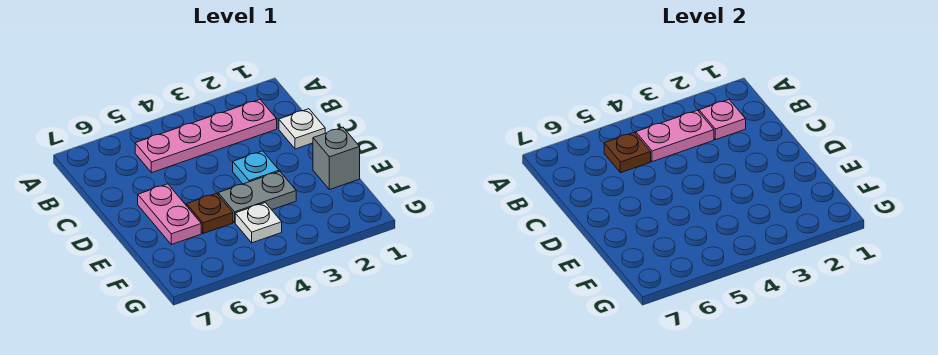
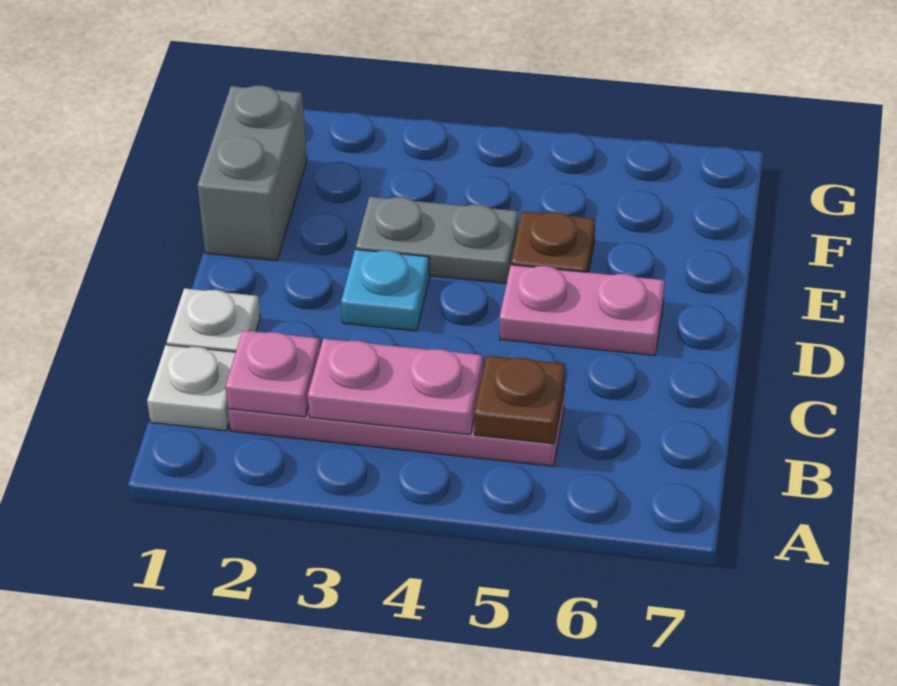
pink plate D6:E6 level 1 -> pink plate D5:D6 level 1
grey brick E1 level 1 -> grey brick E1:F1 level 1
white plate F4 level 1 -> white plate B1 level 1

